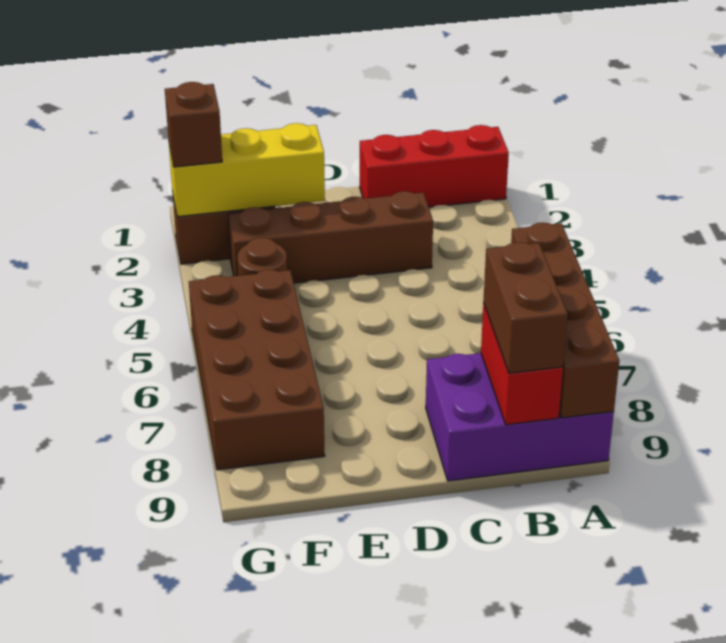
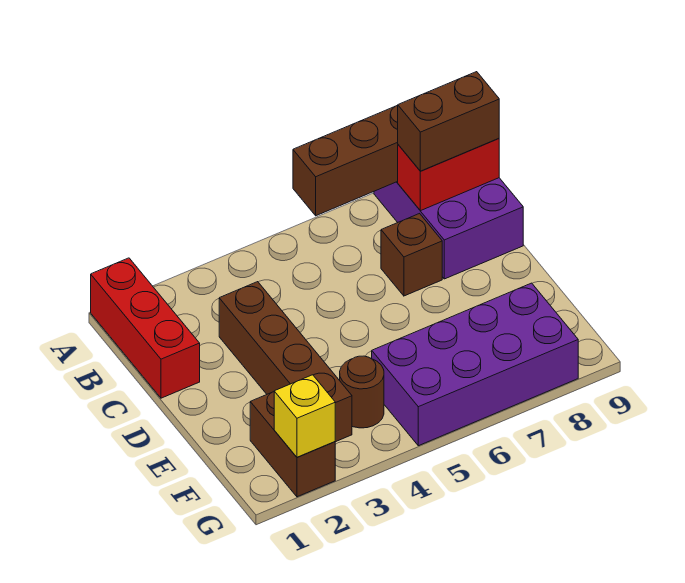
yellow brick E2:G2 level 2 -> yellow brick G2 level 2
brown brick F5:G8 level 1 -> purple brick F5:G8 level 1
brown brick G2 level 3 -> brown brick C7 level 1

